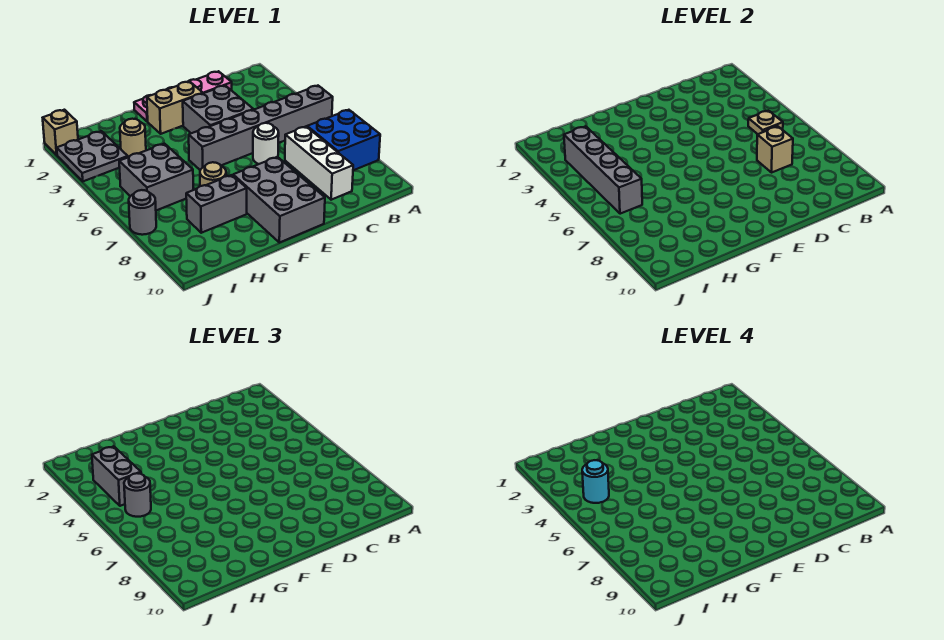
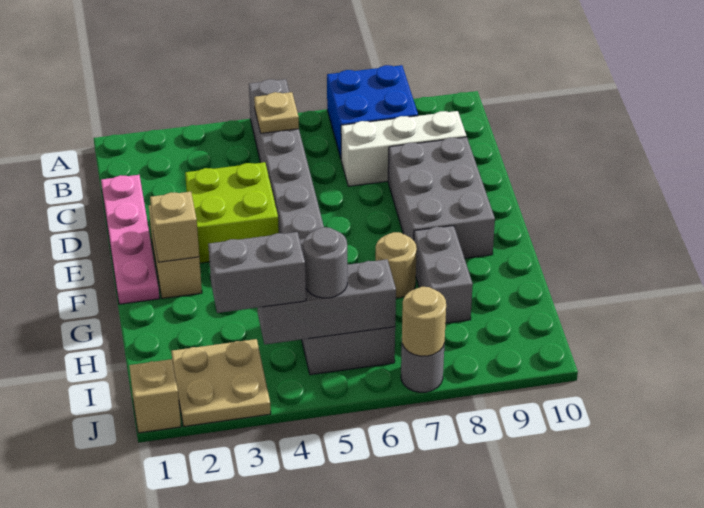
tan brick C7 level 2 -> tan brick F2 level 2
grey brick D3:E4 level 1 -> lime brick D3:E4 level 1
white round brick D6 level 1 -> none
grey brick E8:F10 level 1 -> grey brick D8:F9 level 1
tan round brick H3 level 1 -> tan round brick J7 level 2
grey plate I2:J3 level 1 -> tan plate I2:J3 level 1
grey brick I3:I6 level 2 -> grey brick I4:I6 level 2
cyan round brick I4 level 4 -> none

